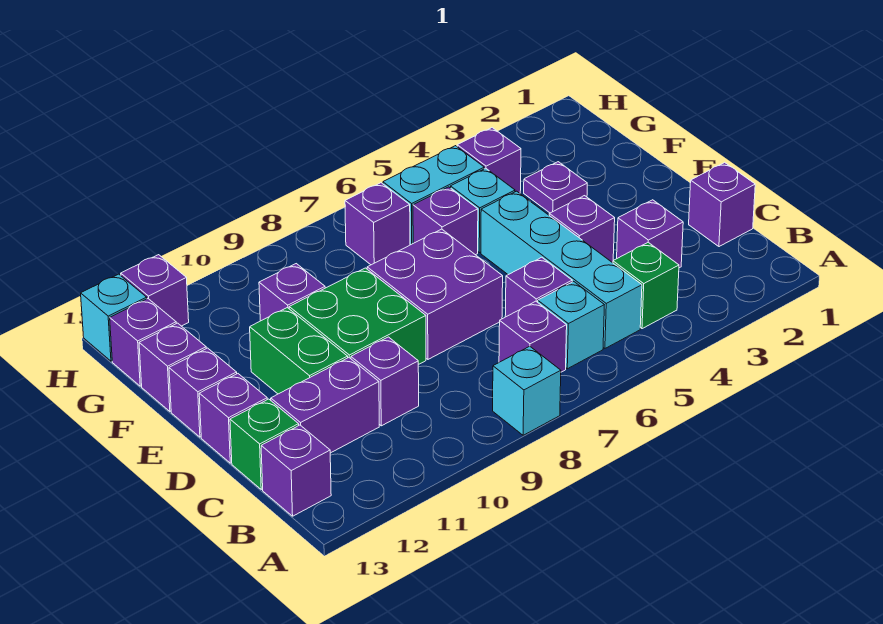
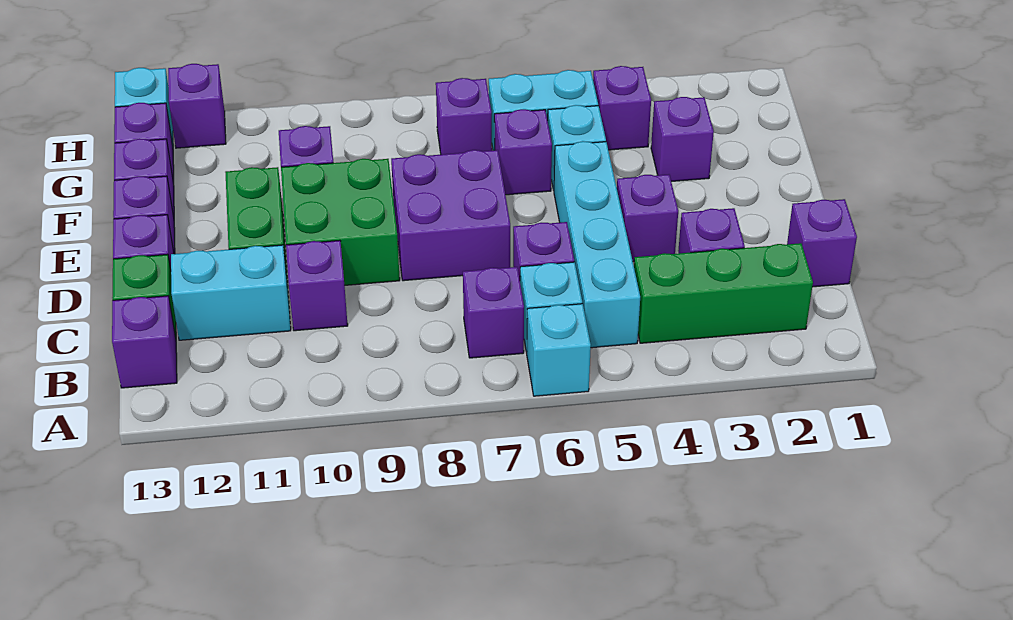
cyan brick A8 level 1 -> cyan brick A6 level 1
green brick B4 level 1 -> green brick B2:B4 level 1
purple brick C11:C12 level 1 -> cyan brick C11:C12 level 1
purple plate F3 level 1 -> purple brick F3 level 1

